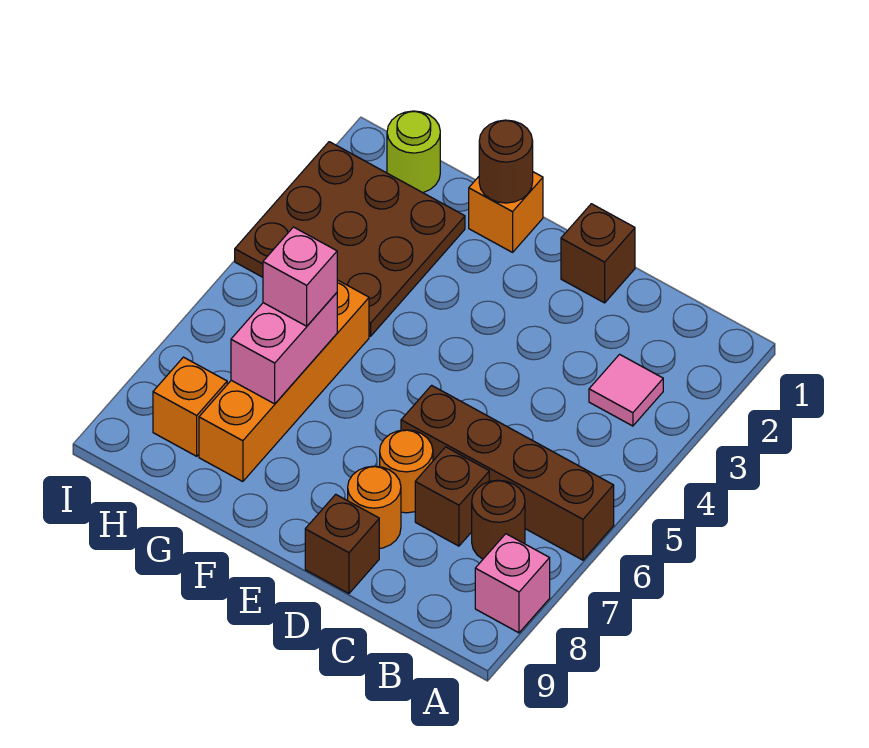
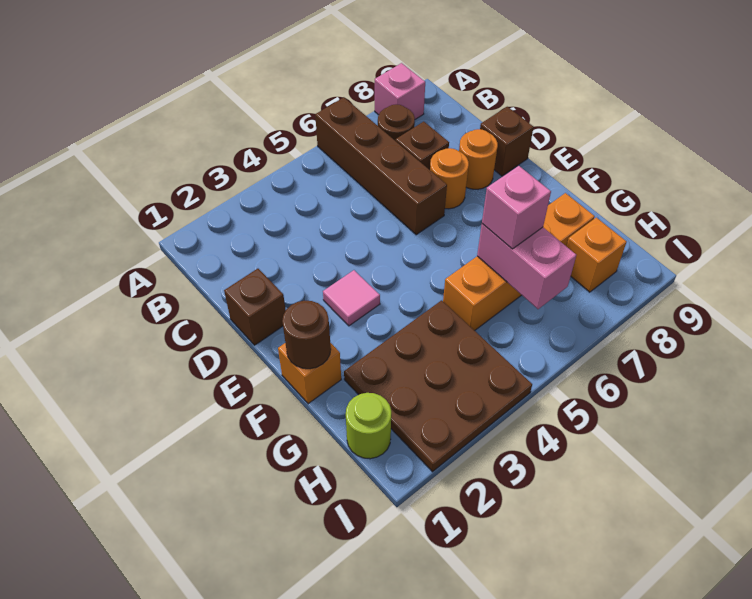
pink tile B3 level 1 -> pink tile E3 level 1
pink brick G6:G7 level 2 -> pink brick G6:H6 level 2

